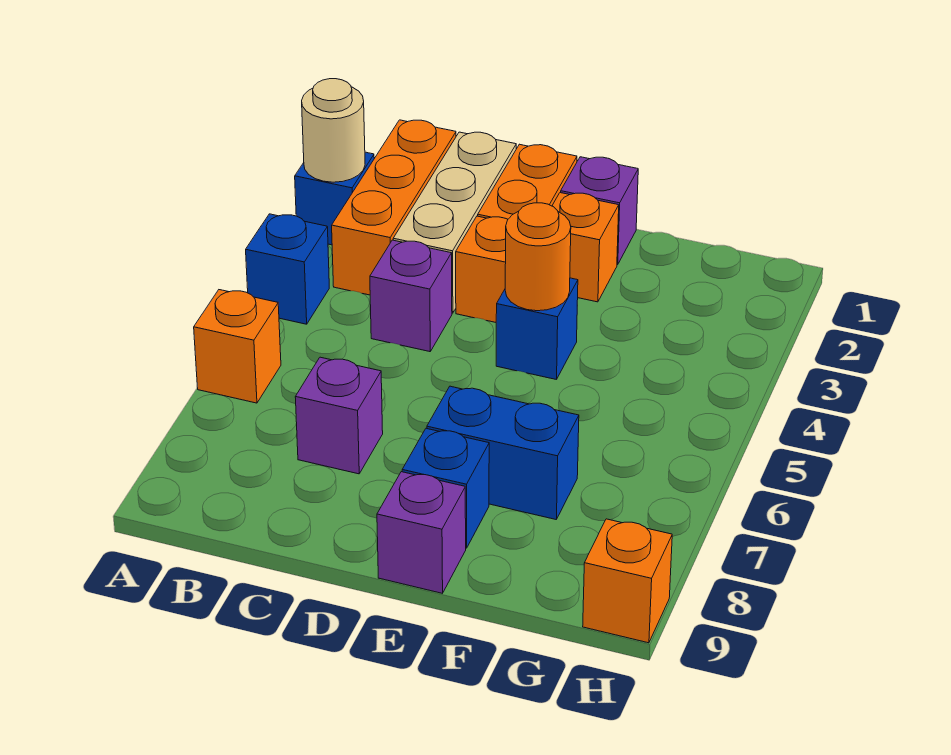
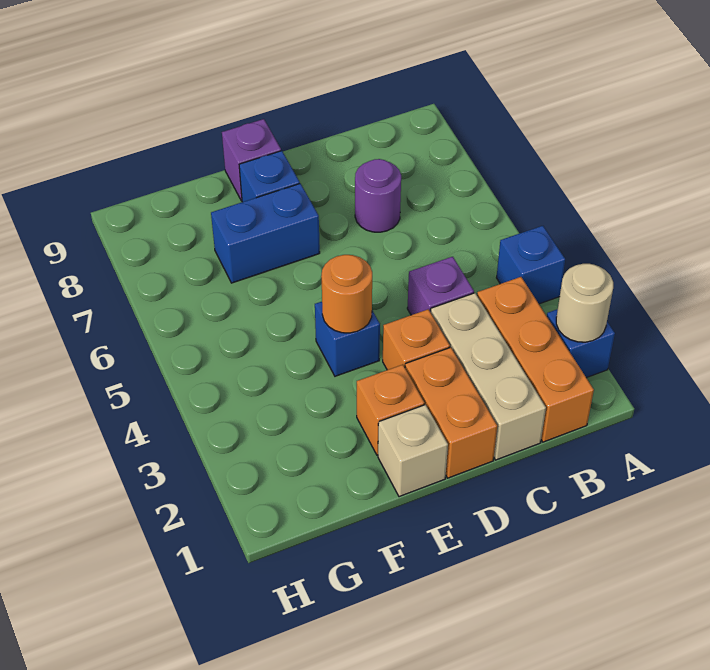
orange brick A6 level 1 -> none
purple brick C7 level 1 -> purple round brick C7 level 1
purple brick E1 level 1 -> tan brick E1 level 1
orange brick H9 level 1 -> none

